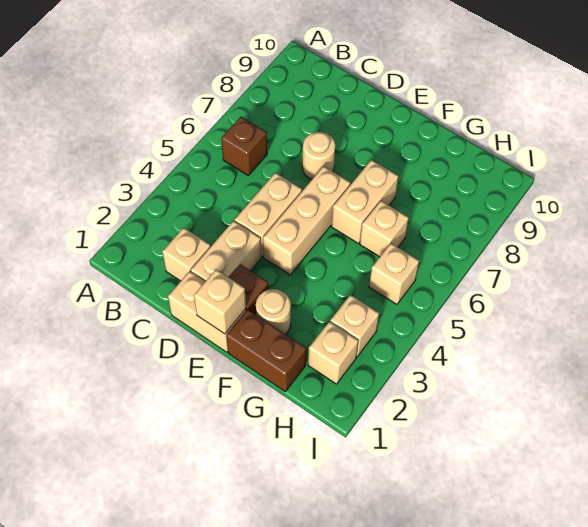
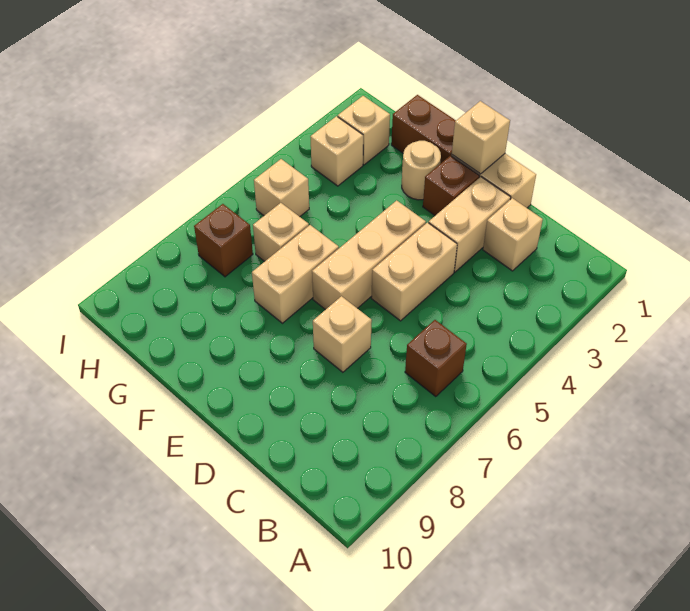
tan round brick D7 level 1 -> tan brick D7 level 1
none -> brown brick H7 level 1

